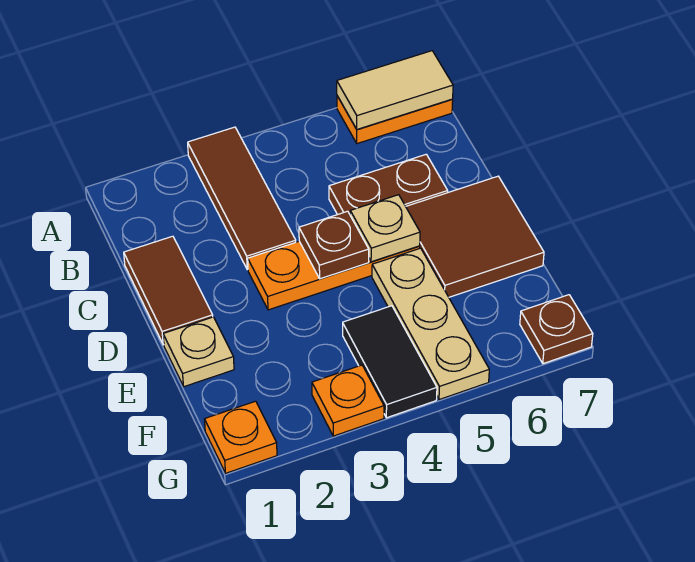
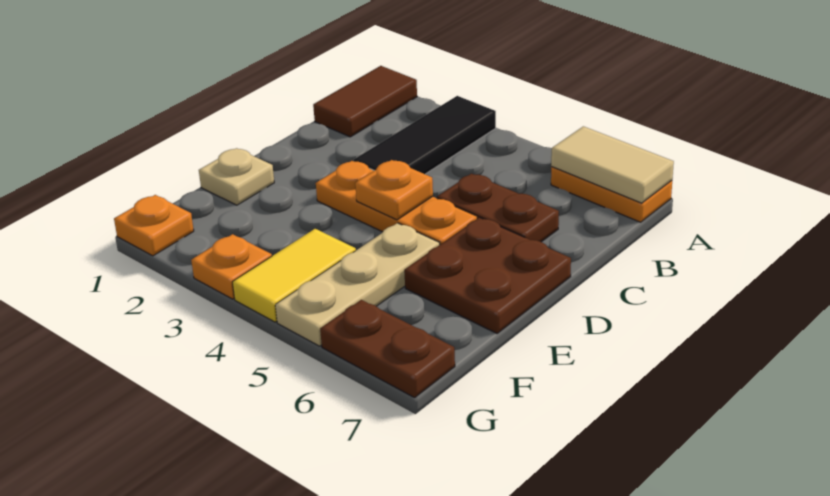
brown tile A3:C3 level 1 -> black tile A3:C3 level 1
brown tile C1:D1 level 1 -> brown tile A1:B1 level 1
brown plate D4 level 2 -> orange plate D4 level 2
tan plate D5 level 2 -> none
brown tile D6:E7 level 1 -> brown plate D6:E7 level 1
black tile F4:G4 level 1 -> yellow tile F4:G4 level 1
brown plate G7 level 1 -> brown plate G6:G7 level 1

